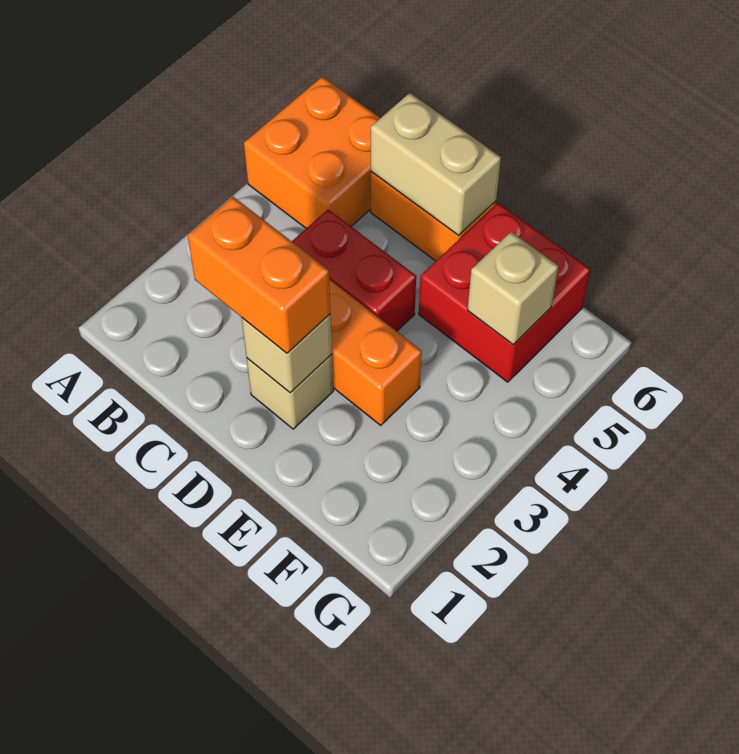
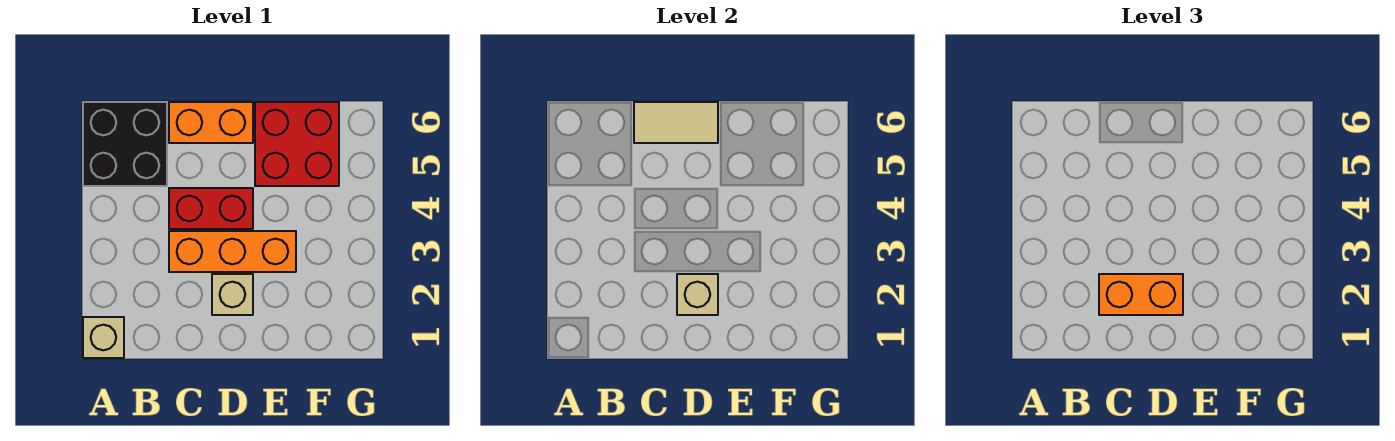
orange brick A5:B6 level 1 -> black brick A5:B6 level 1
tan brick C6:D6 level 2 -> tan tile C6:D6 level 2
tan brick F5 level 2 -> tan brick A1 level 1

